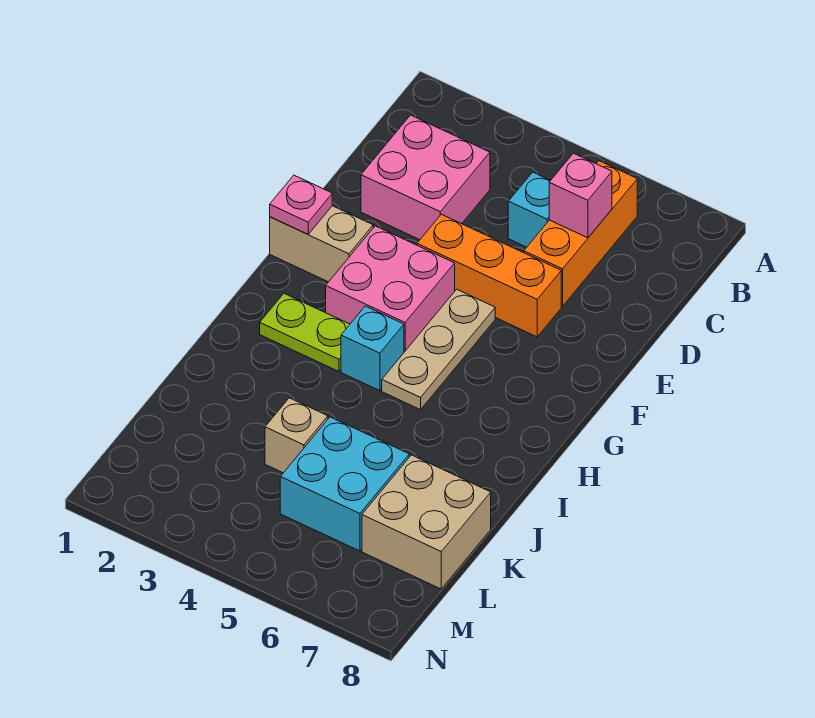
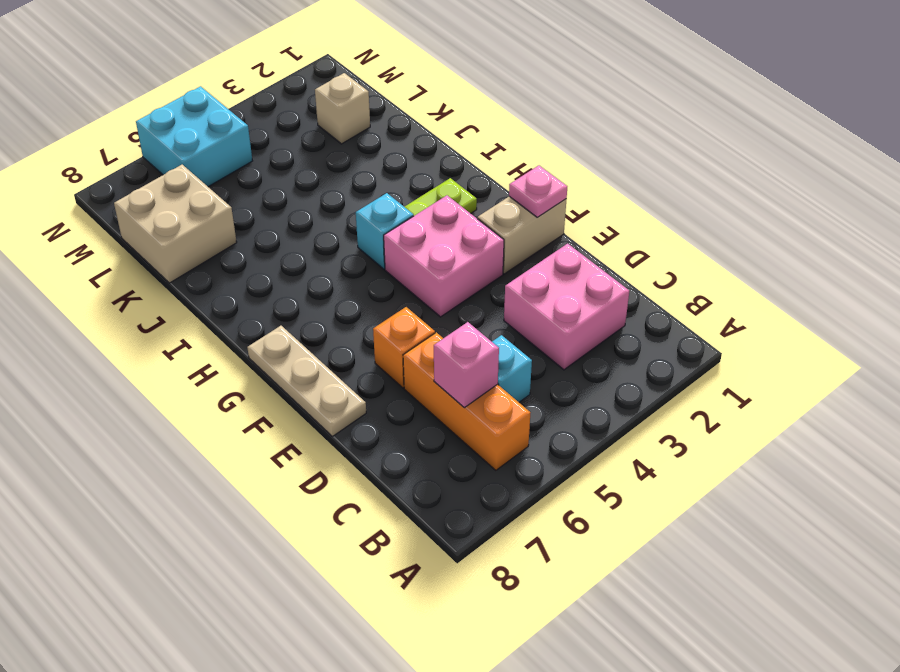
orange brick E4:E6 level 1 -> orange brick E6 level 1
tan plate F5:H5 level 1 -> tan plate E8:G8 level 1
tan brick K4 level 1 -> tan brick L2 level 1
cyan brick K5:L6 level 1 -> cyan brick M5:N6 level 1

